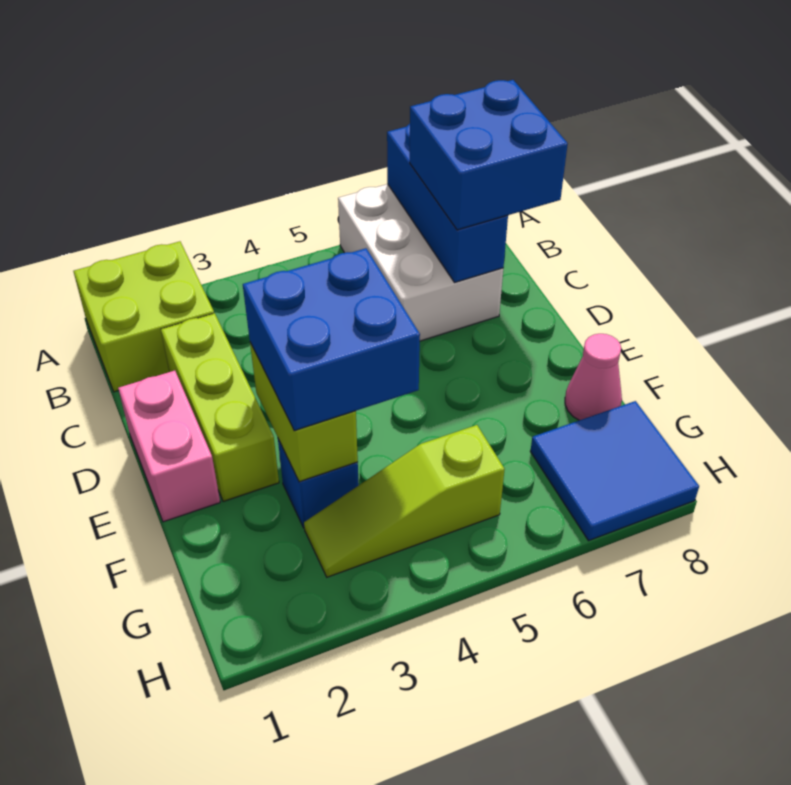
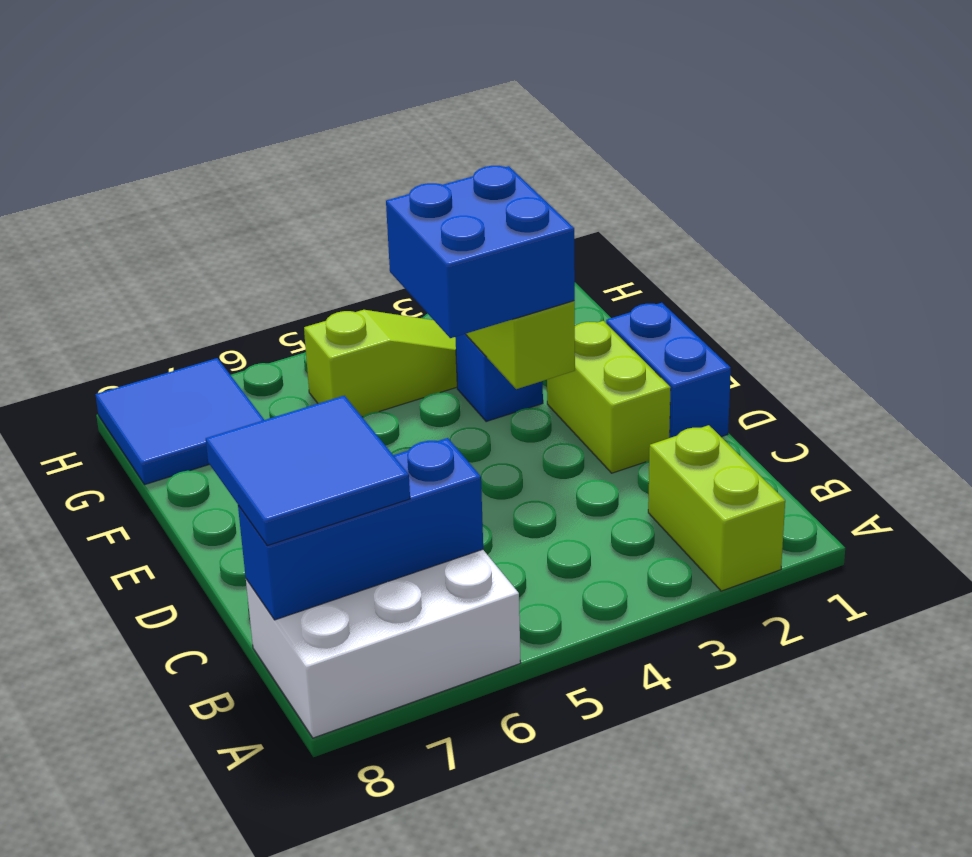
lime brick A1:B2 level 1 -> lime brick A2:B2 level 1
white brick A6:C7 level 1 -> white brick A6:B8 level 1
blue brick A7:C7 level 2 -> blue brick B6:B8 level 2
blue brick B7:C8 level 3 -> blue tile B7:C8 level 3
lime brick C2:E2 level 1 -> lime brick D2:E2 level 1
pink brick D1:E1 level 1 -> blue brick D1:E1 level 1
pink cone F8 level 1 -> none

